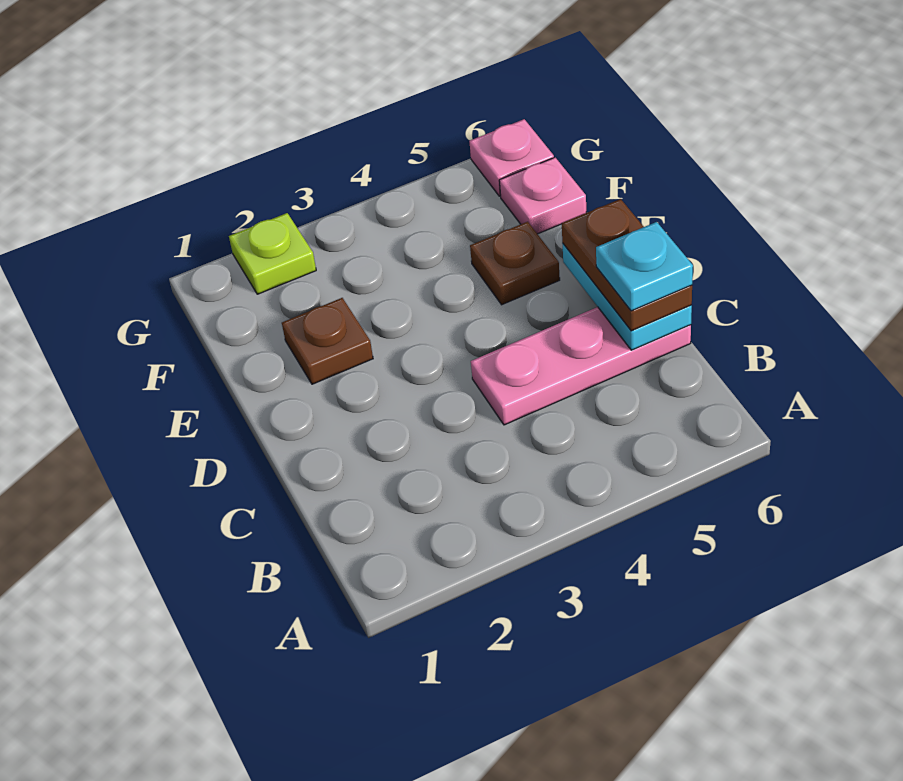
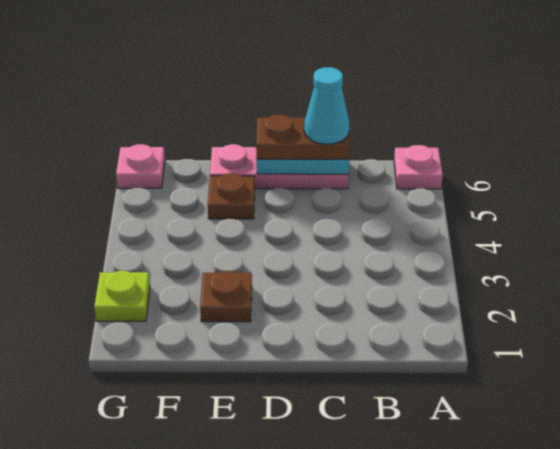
pink plate C4:C6 level 1 -> pink plate C6:E6 level 1
cyan plate C6 level 4 -> cyan cone C6 level 4
pink plate F6 level 1 -> pink plate A6 level 1

